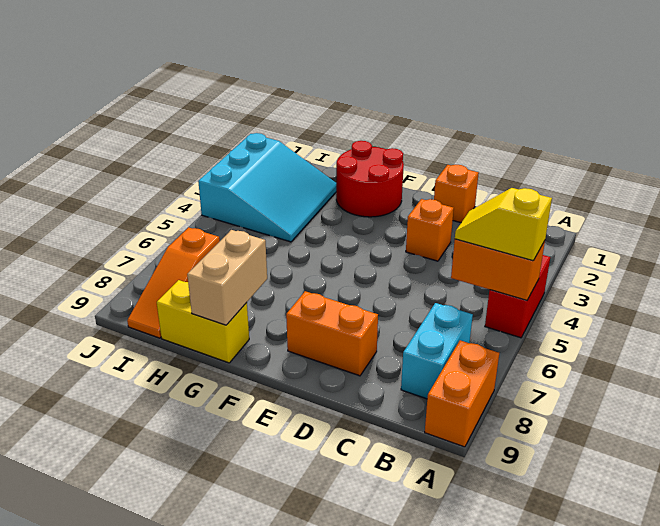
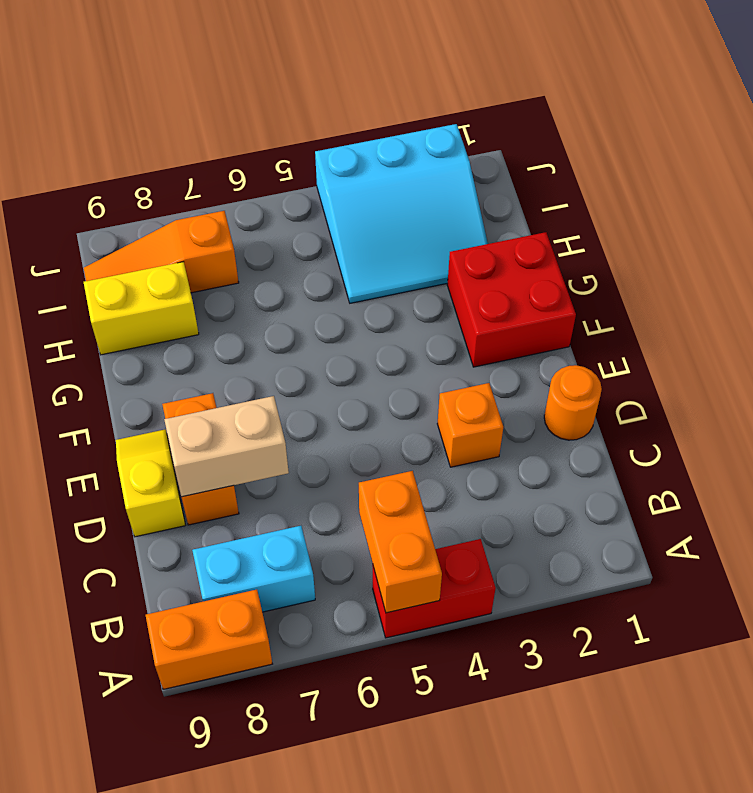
yellow slope A5:B5 level 3 top A -> yellow slope D9:E9 level 1 top D
orange brick D1 level 1 -> orange round brick D1 level 1
red round brick F1:G2 level 1 -> red brick F1:G2 level 1
tan brick G8:G9 level 2 -> tan brick D7:D8 level 2
yellow brick G9:H9 level 1 -> yellow brick H8:H9 level 1

